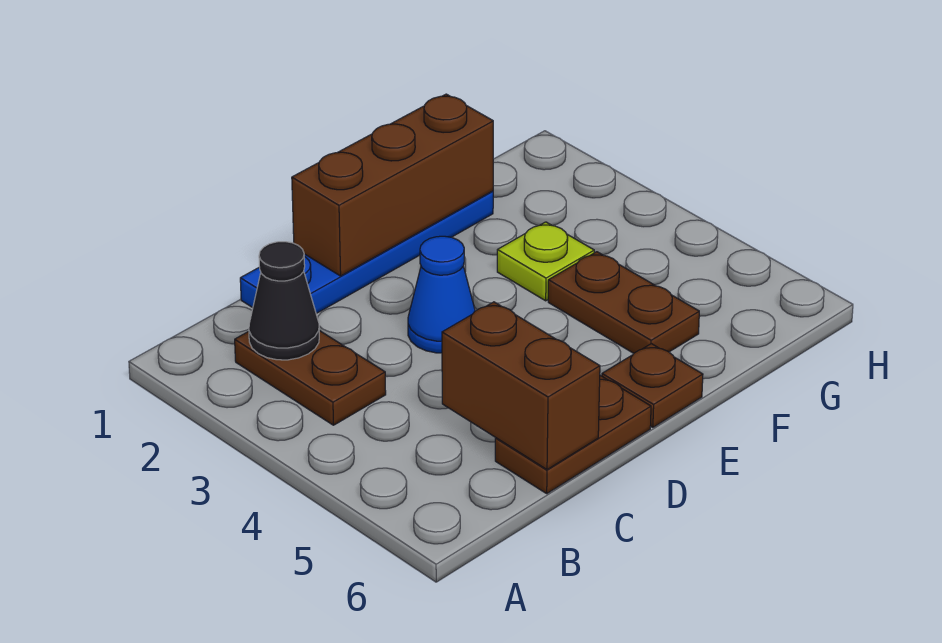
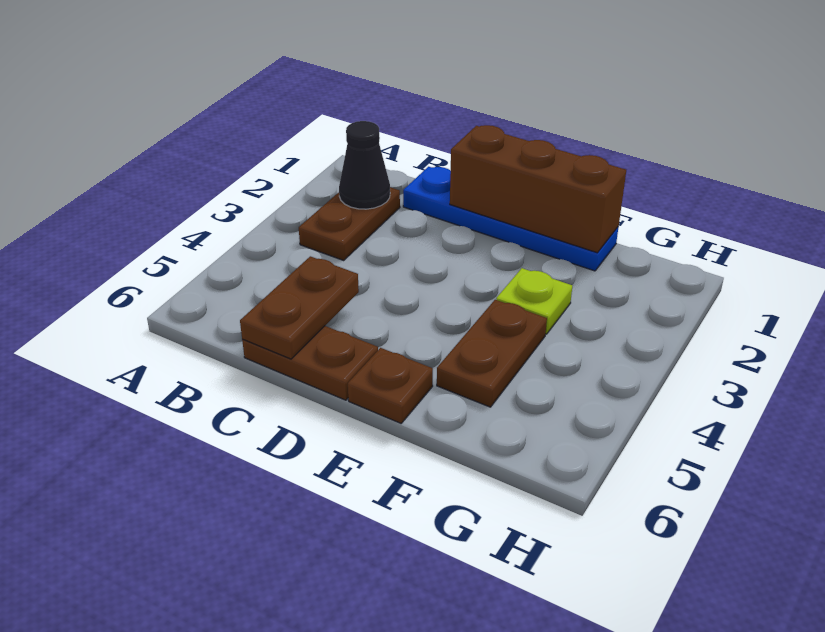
brown brick C5:C6 level 2 -> brown plate C5:C6 level 2
blue cone D3 level 1 -> none

